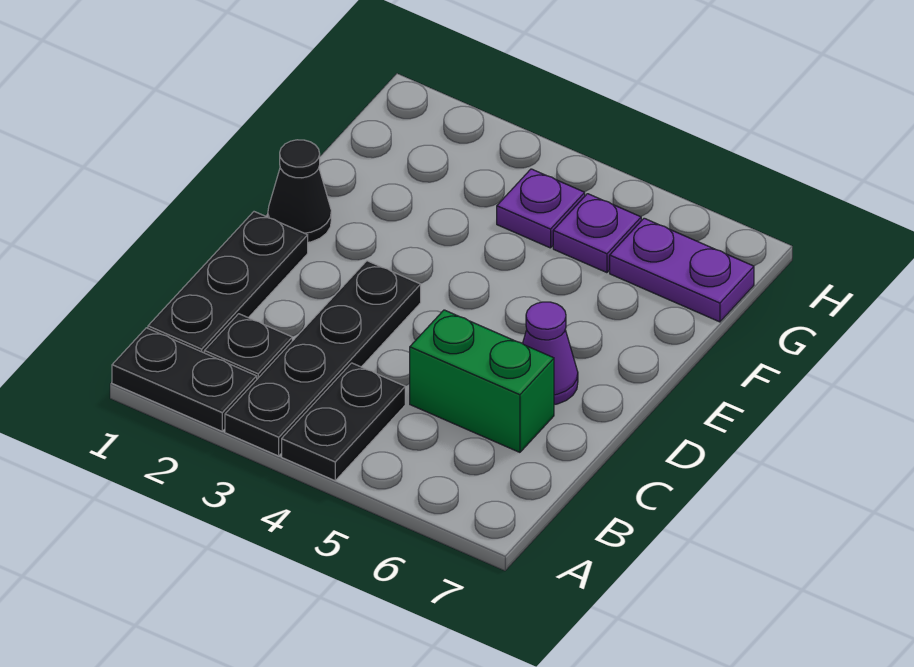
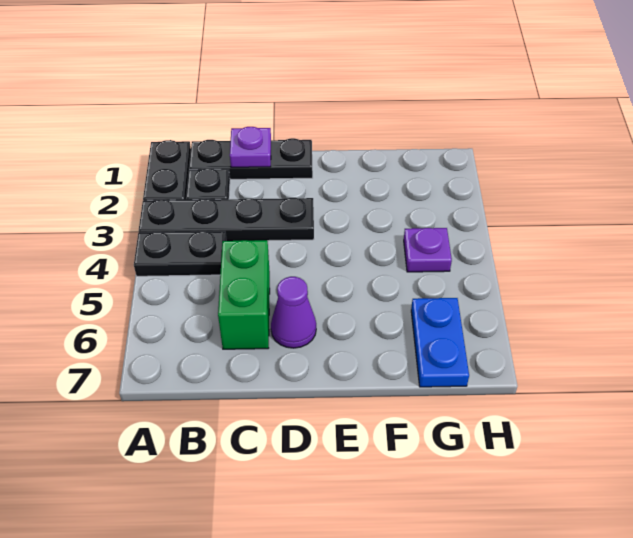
black cone E1 level 1 -> none
purple plate G5 level 1 -> purple plate C1 level 2
purple plate G6:G7 level 1 -> blue plate G6:G7 level 1

